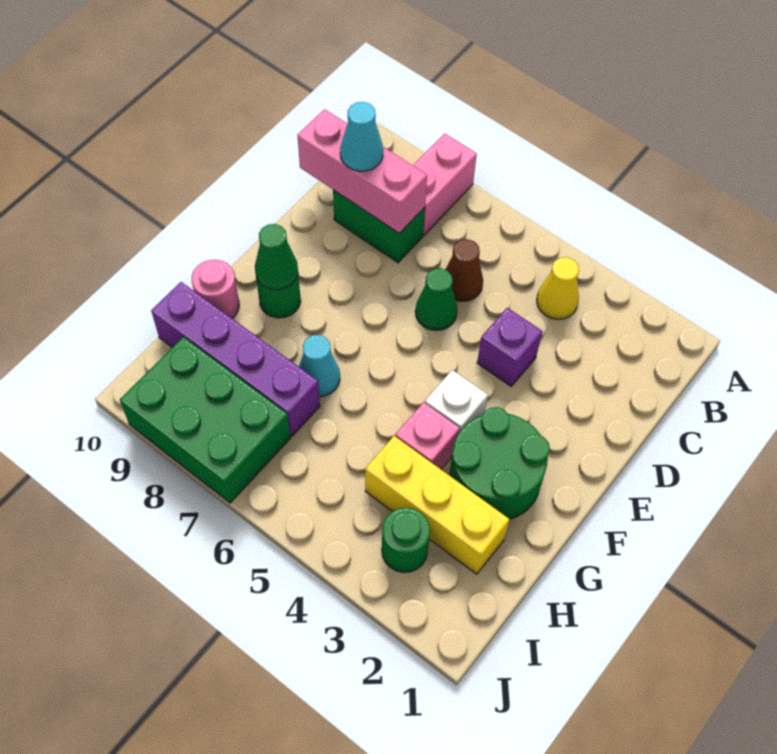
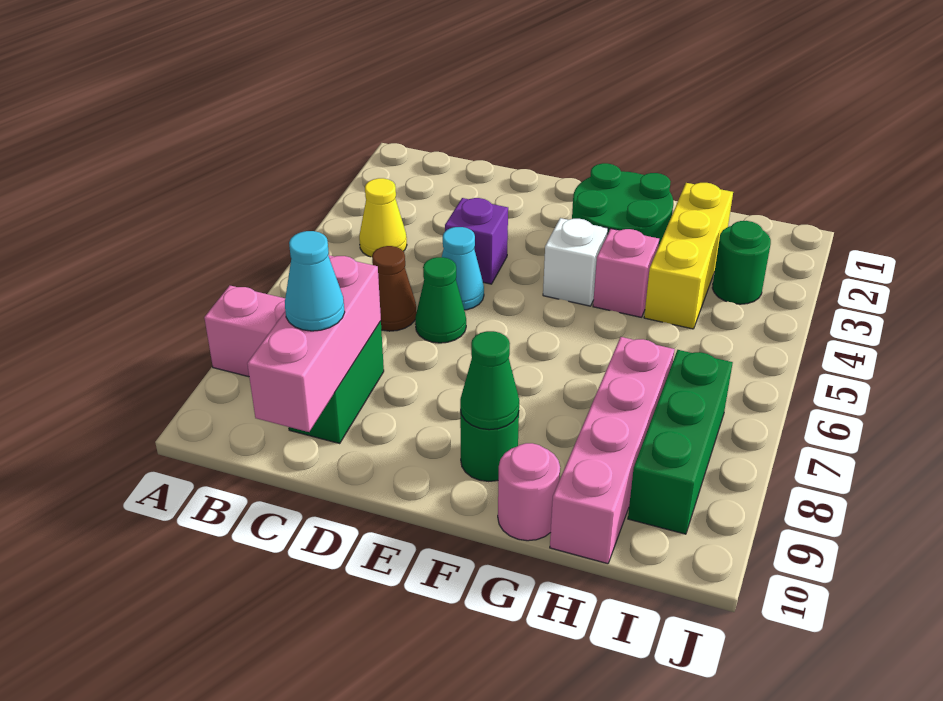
cyan cone G7 level 1 -> cyan cone D5 level 1
purple brick H7:H10 level 1 -> pink brick H7:H10 level 1
green brick I7:J9 level 1 -> green brick I7:I9 level 1

